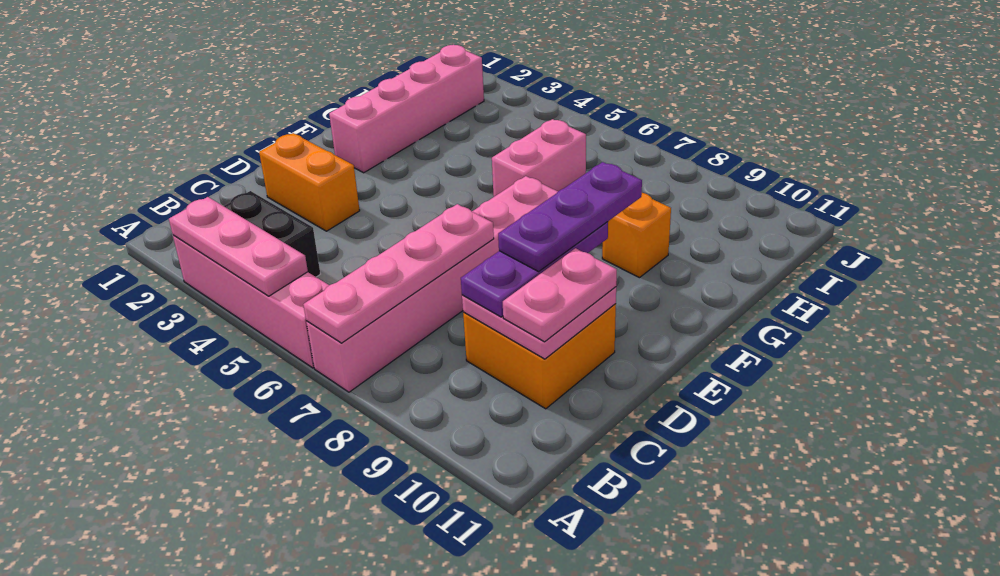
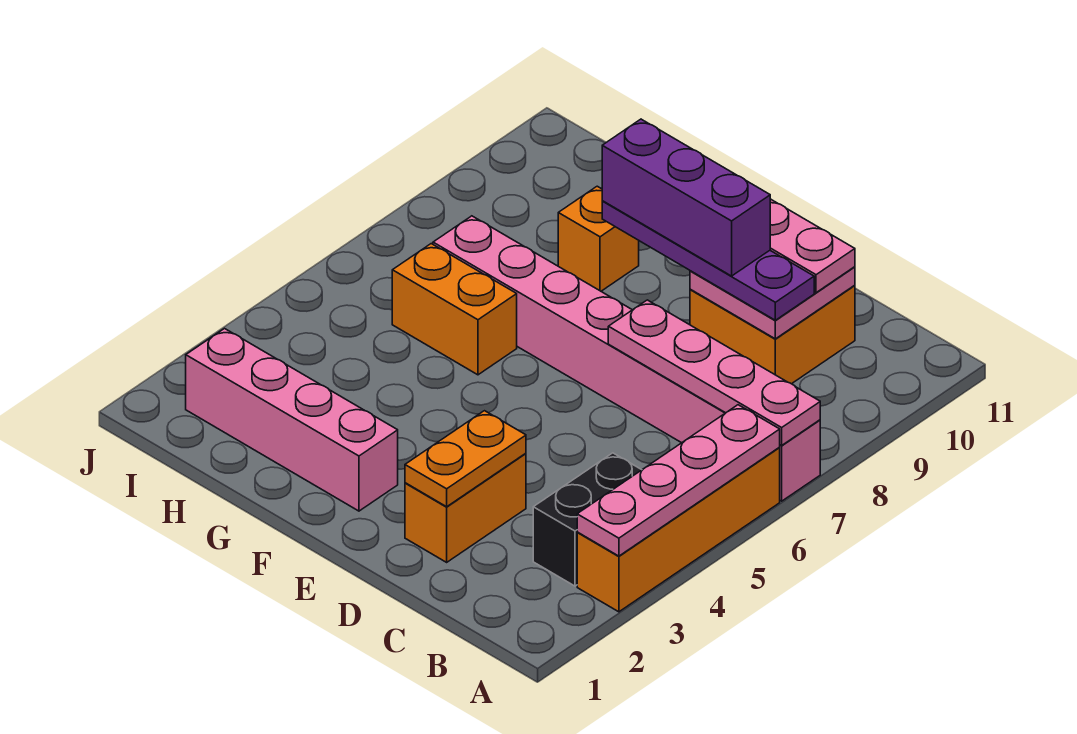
pink brick A3:A6 level 1 -> orange brick A3:A6 level 1
pink plate A3:A5 level 2 -> pink plate A3:A6 level 2
pink brick A7:F7 level 1 -> pink brick A7:H7 level 1
purple plate C9:E9 level 3 -> purple plate C9:F9 level 3
none -> orange plate D2:D3 level 2
purple plate D9:F9 level 4 -> purple brick D9:F9 level 4
pink brick G6:H6 level 1 -> orange brick G6:H6 level 1

